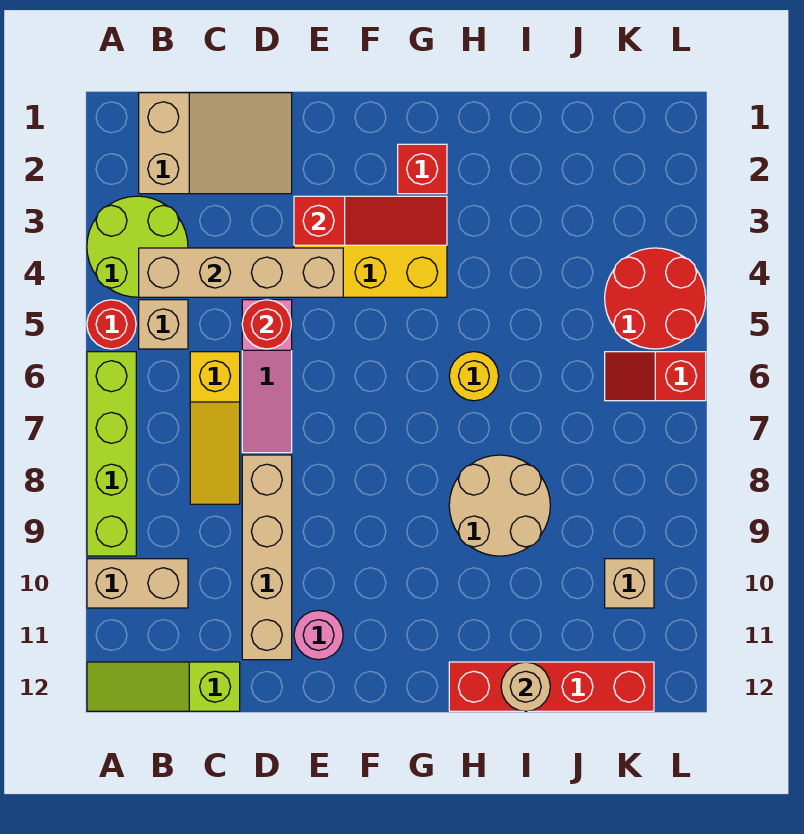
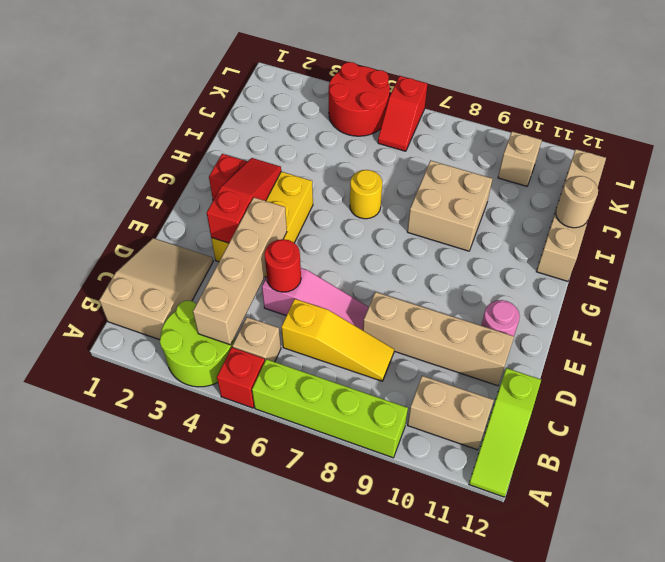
red round brick A5 level 1 -> red brick A5 level 1
tan brick A10:B10 level 1 -> tan brick B10:B11 level 1
tan round brick H8:I9 level 1 -> tan brick H8:I9 level 1
red brick H12:K12 level 1 -> tan brick H12:K12 level 1

